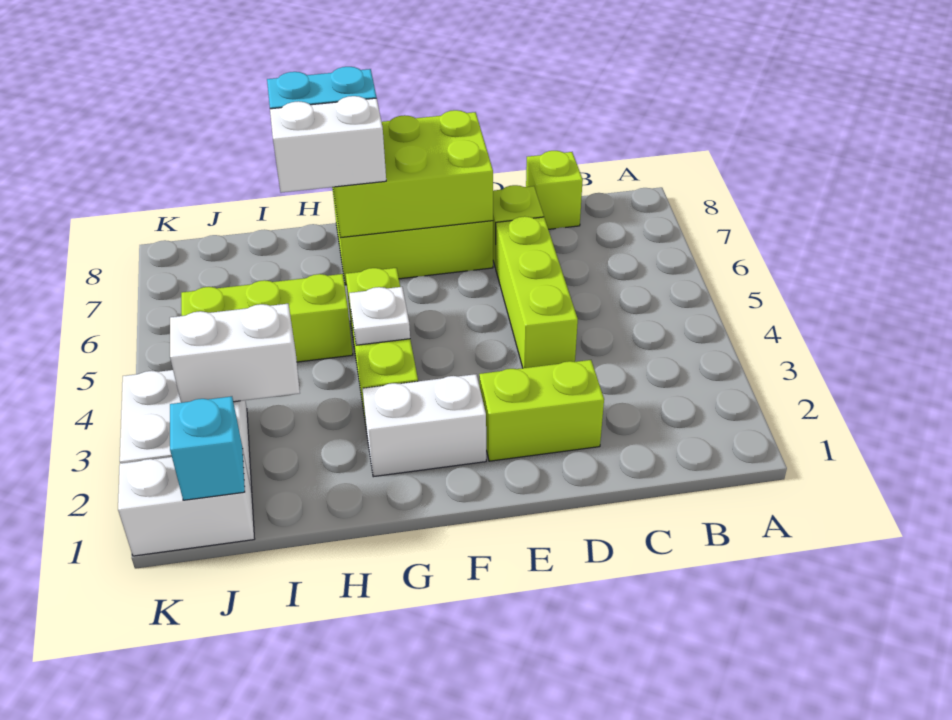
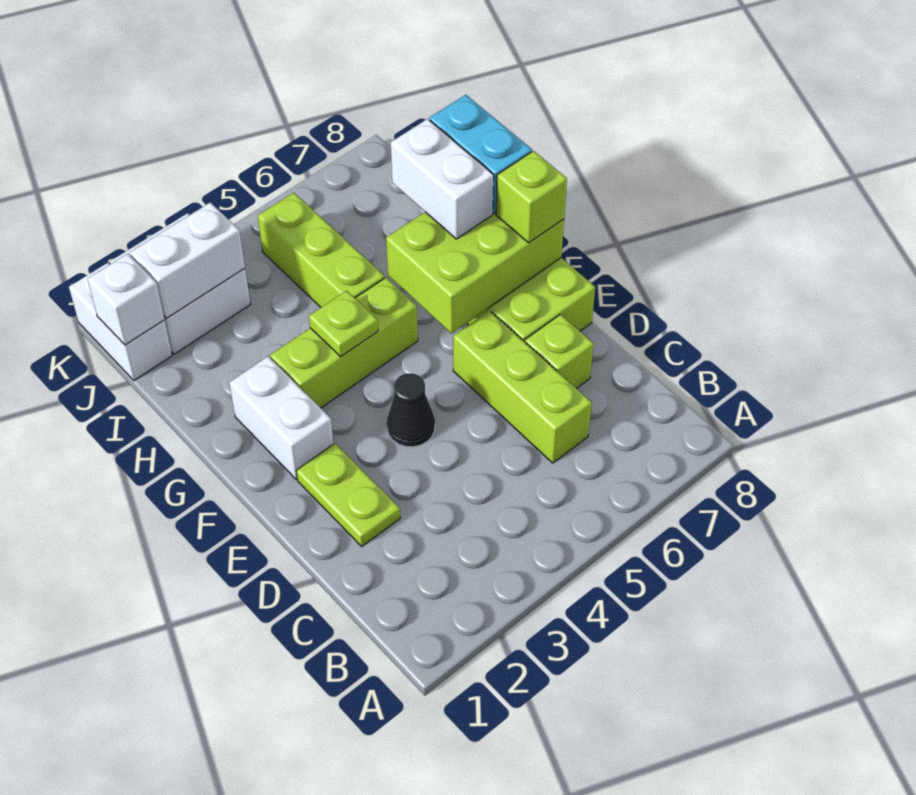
lime brick C8 level 1 -> lime brick F8 level 3
lime brick D2:E2 level 1 -> lime plate D2:E2 level 1
lime brick D4:D6 level 1 -> lime brick C6:E6 level 1
none -> black cone E4 level 1
lime brick E7:G8 level 2 -> lime brick F6:G8 level 2
white plate G4 level 2 -> lime plate G4 level 2
white brick I3:J3 level 2 -> white brick J2:J3 level 2
cyan brick J1 level 2 -> white brick J1 level 2

